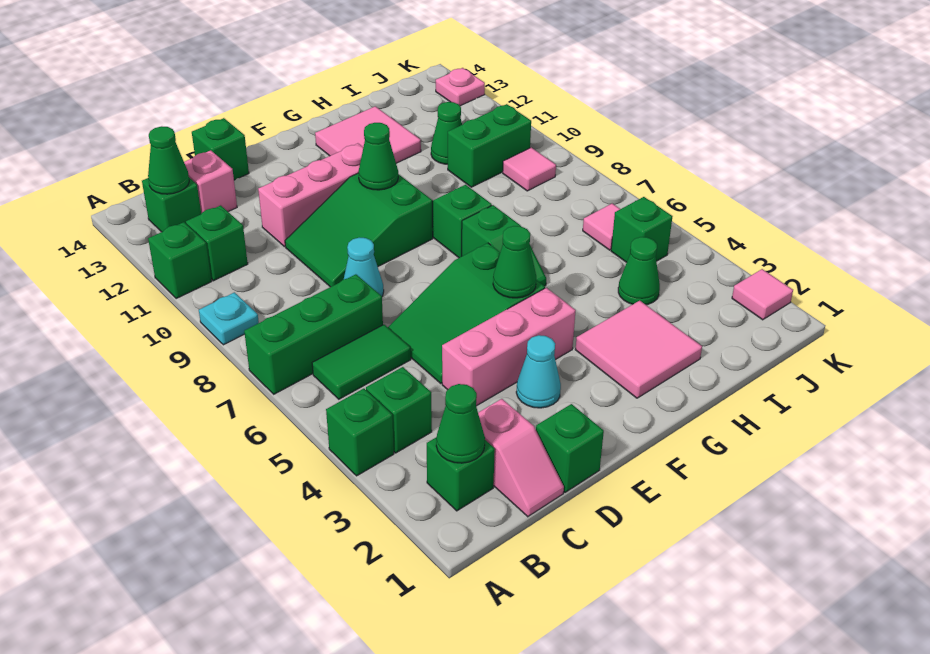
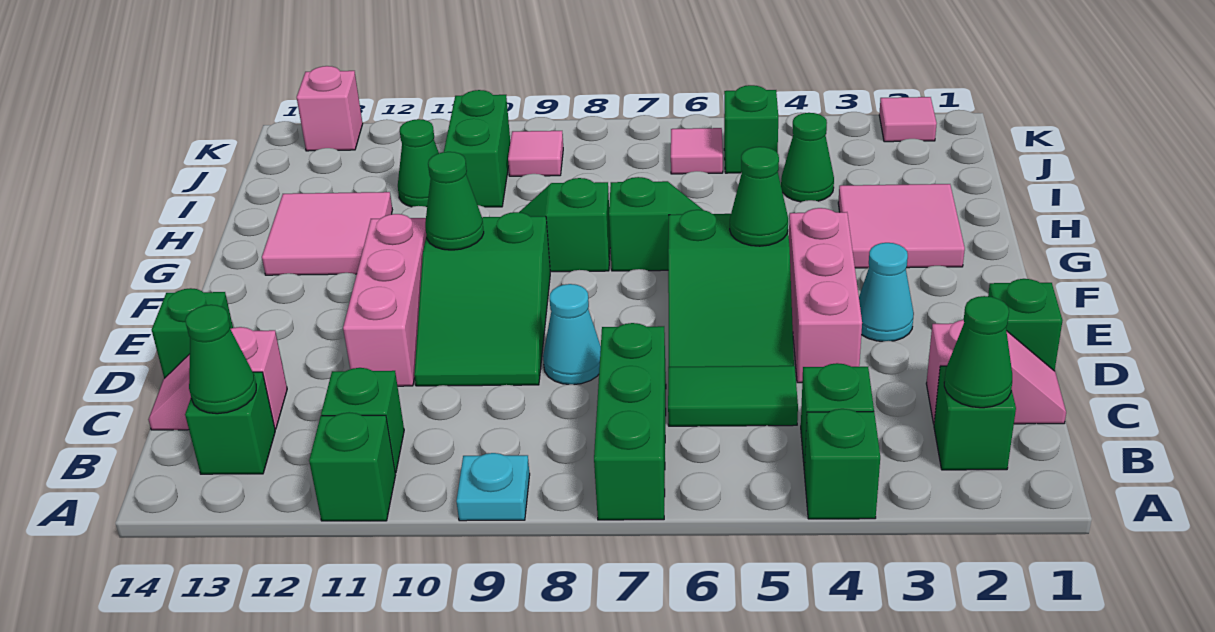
green tile B6:C6 level 1 -> green tile C5:C6 level 1
pink plate K13 level 1 -> pink brick K13 level 1

